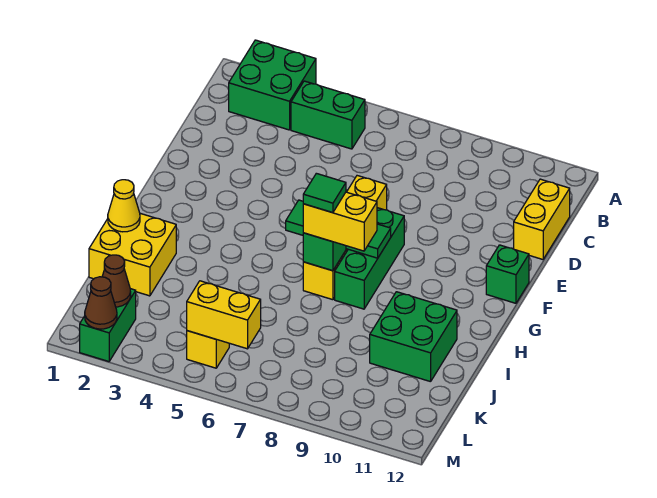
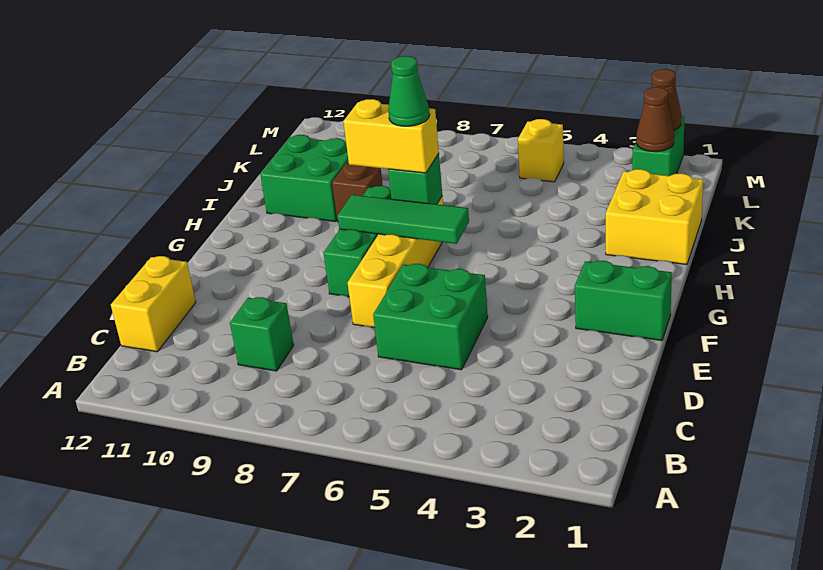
green brick A2:B3 level 1 -> green brick D5:E6 level 1
green brick B4:B5 level 1 -> green brick F1:F2 level 1
green brick F12 level 1 -> green brick C9 level 1
green tile H7 level 4 -> green cone H7 level 4
yellow cone I1 level 2 -> none
none -> brown brick I9 level 1
yellow brick L5:L6 level 2 -> none

